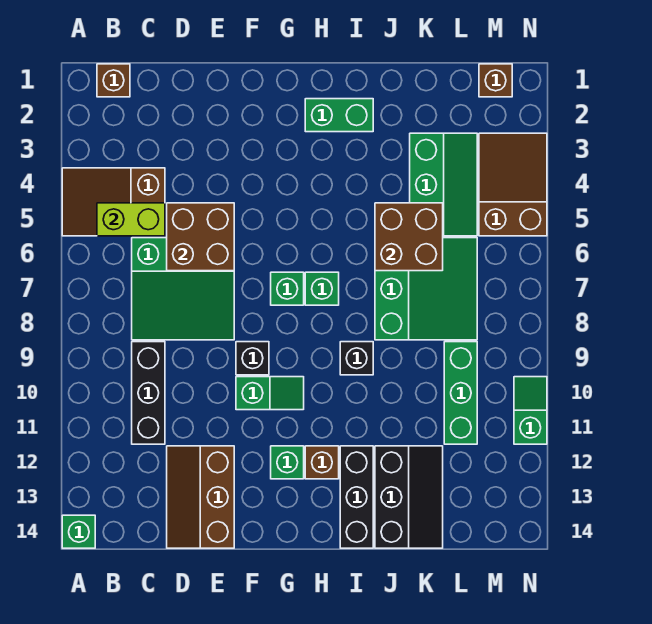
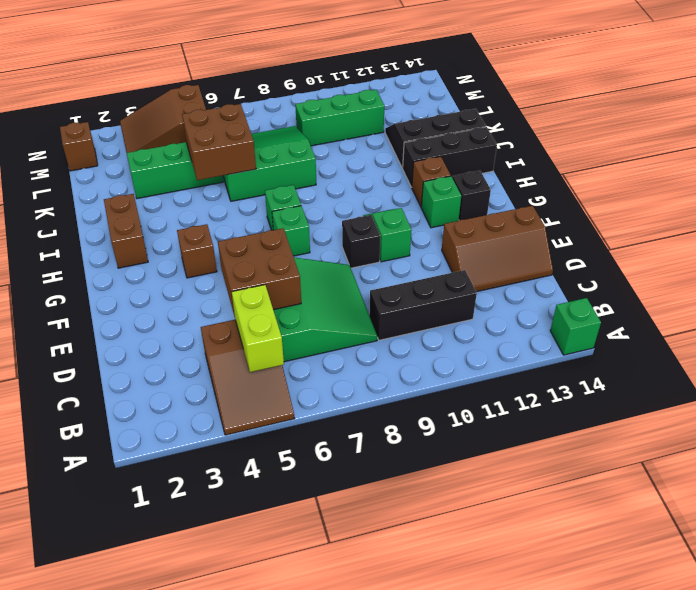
brown brick B1 level 1 -> brown brick G4 level 1
green brick H2:I2 level 1 -> brown brick H2:I2 level 1
black brick I9 level 1 -> black brick G13 level 1
green slope N10:N11 level 1 top 11 -> none

